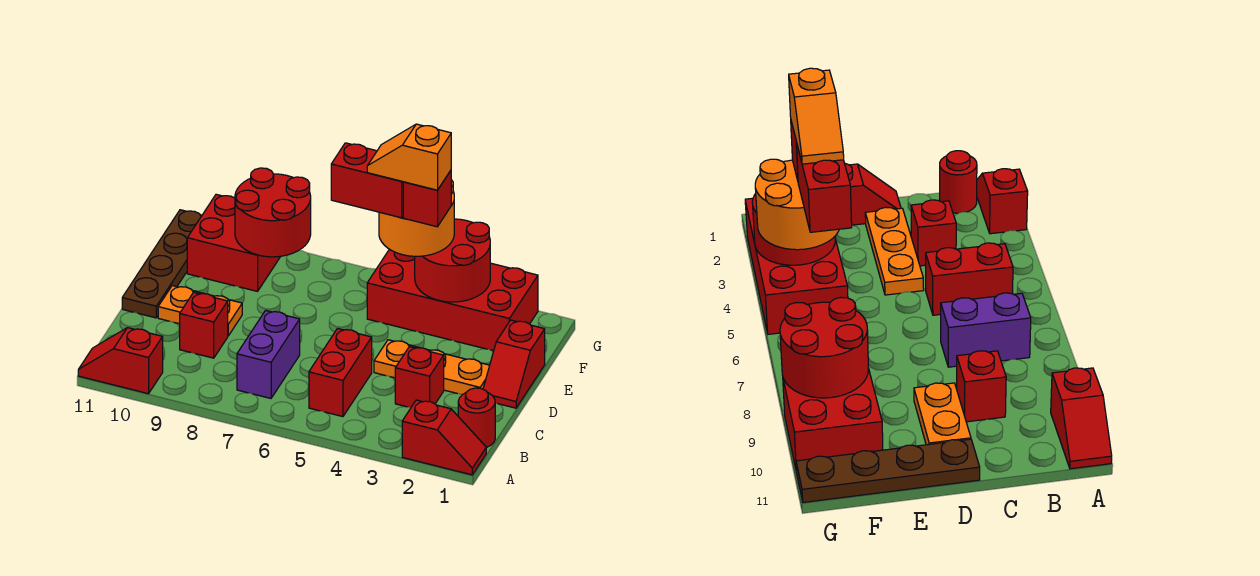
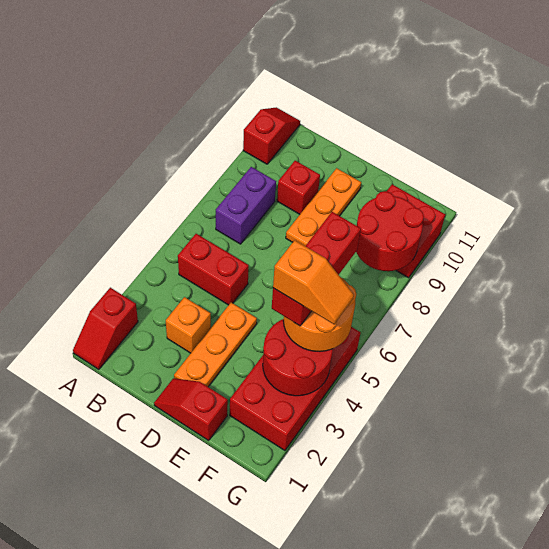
red round brick B1 level 1 -> none
purple brick B7:C7 level 1 -> purple brick B7:B8 level 1
red brick C3 level 1 -> orange brick C3 level 1
orange plate D9:D10 level 1 -> orange plate D8:D10 level 1
brown plate D11:G11 level 1 -> none
orange slope F4:F5 level 5 top 4 -> orange slope F4:G4 level 5 top F

